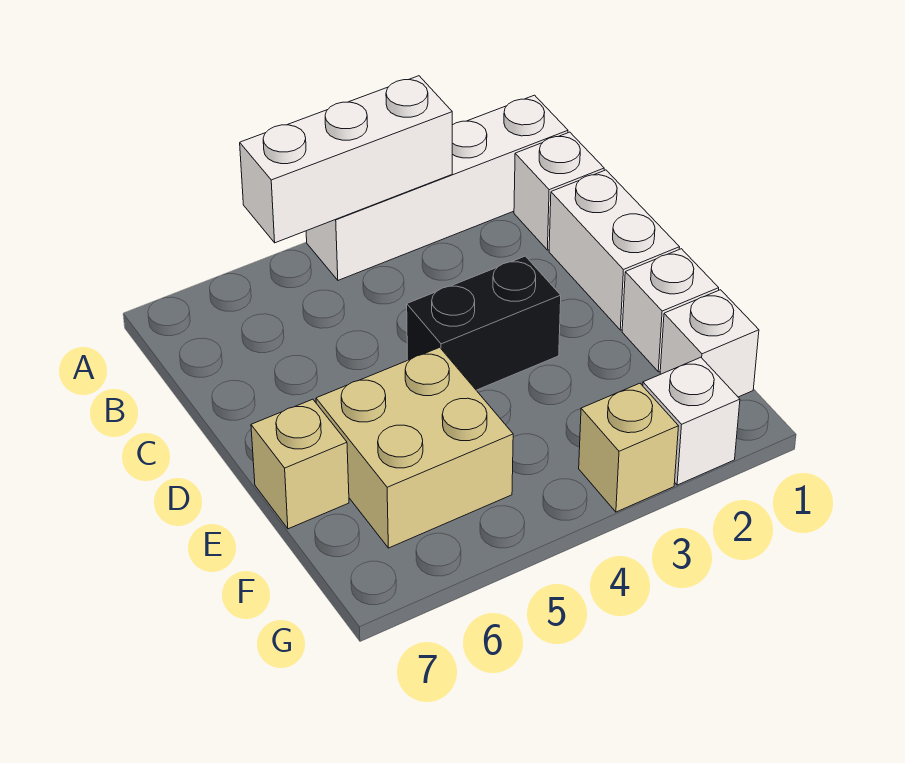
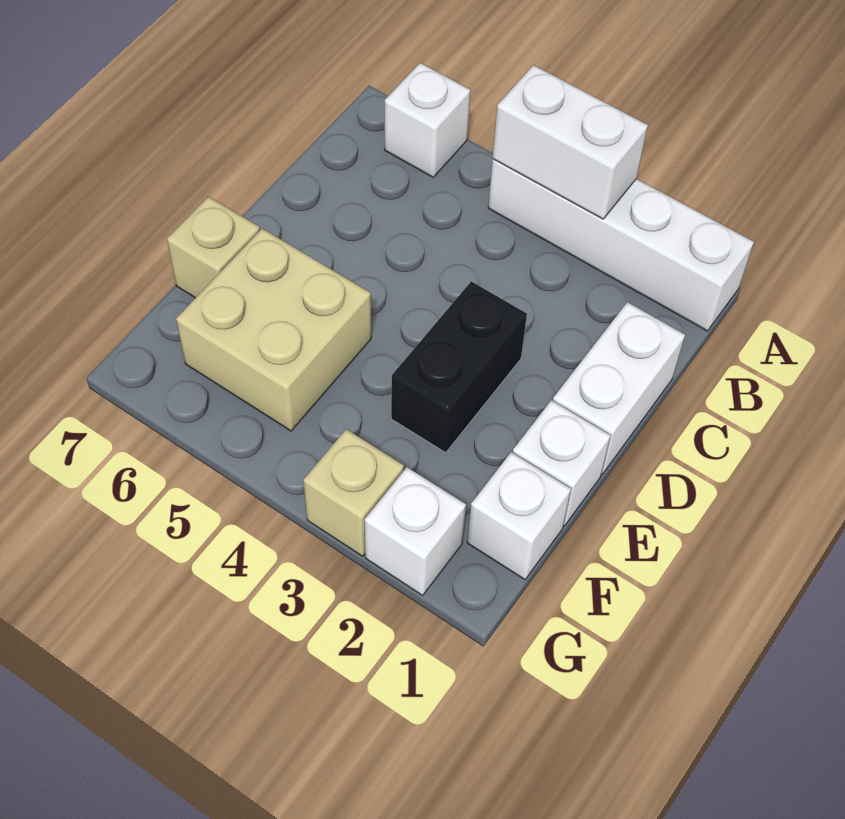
white brick A3:A5 level 2 -> white brick A3:A4 level 2
white brick B1 level 1 -> white brick A6 level 1
black brick D3:D4 level 1 -> black brick D3:E3 level 1

